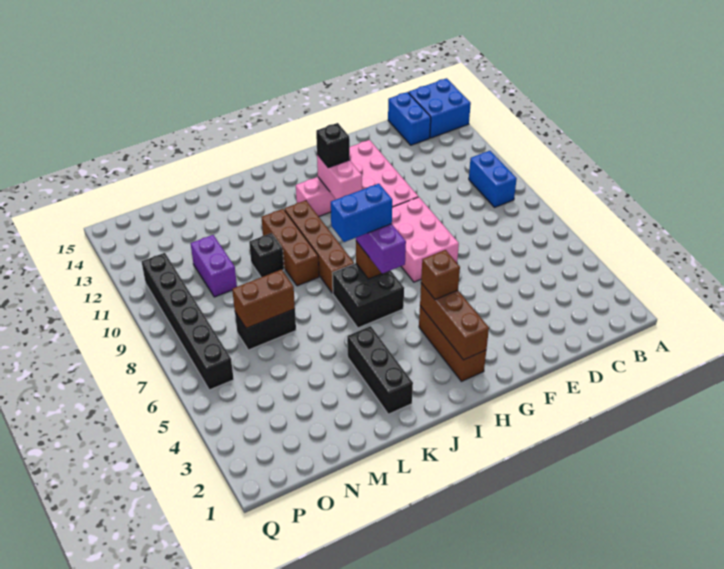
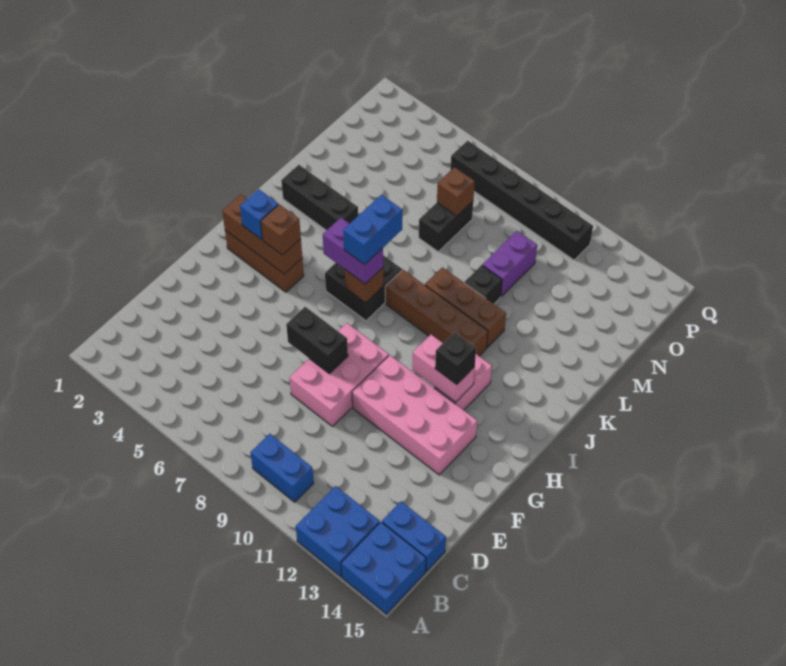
none -> blue brick A12:B13 level 1
pink brick F7:G9 level 1 -> pink brick E8:G9 level 1
none -> black brick F7:F8 level 2
none -> blue brick H3 level 3
brown brick M7:N7 level 2 -> brown brick N7 level 2
purple brick N10:N11 level 1 -> purple brick M10:N10 level 1

